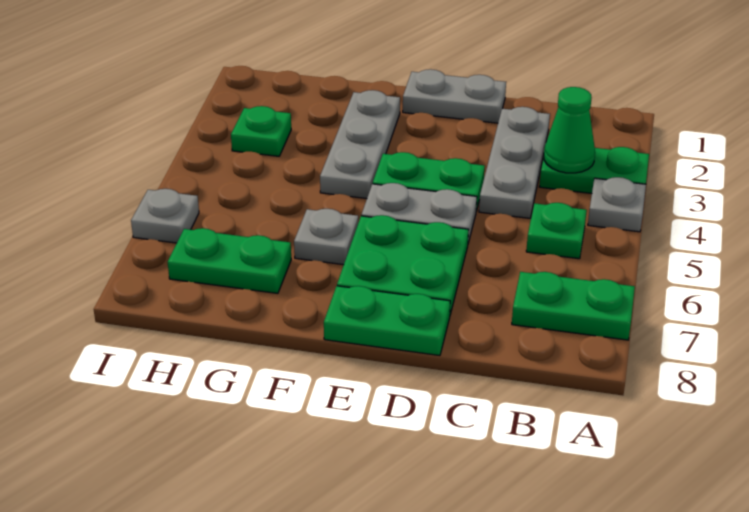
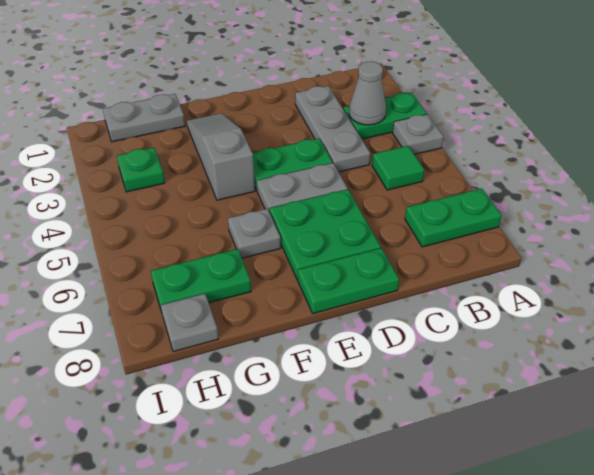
green cone B3 level 2 -> grey cone B3 level 2
green plate B5 level 1 -> green tile B5 level 1
grey plate D1:E1 level 1 -> grey plate G1:H1 level 1
grey plate F2:F4 level 1 -> grey slope F2:F4 level 1 top 4
grey plate I6 level 1 -> grey plate H8 level 1

